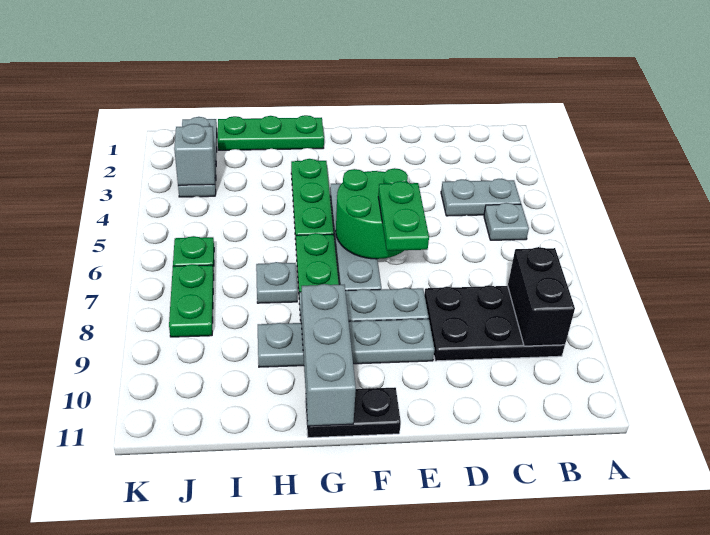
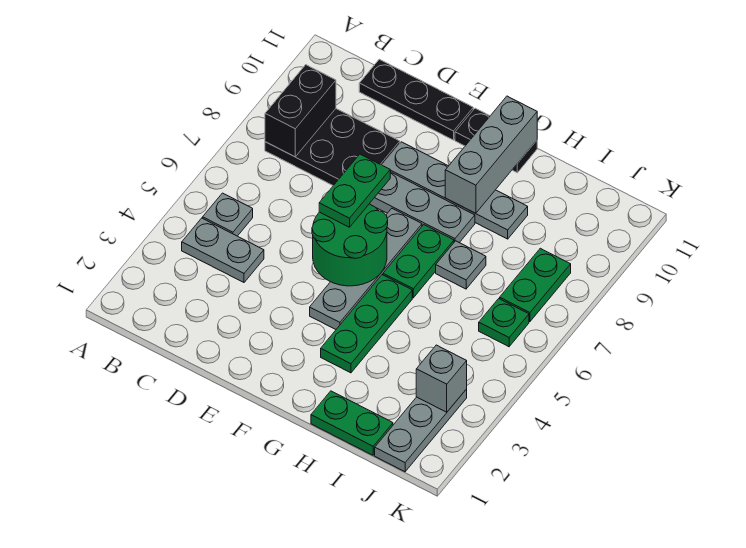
none -> black plate C11:E11 level 1
green plate G1:I1 level 1 -> green plate H1:I1 level 1

